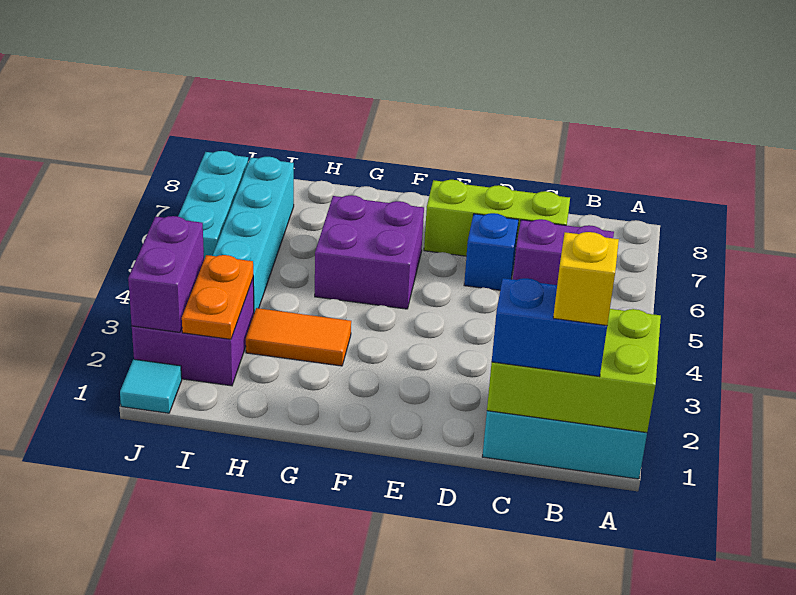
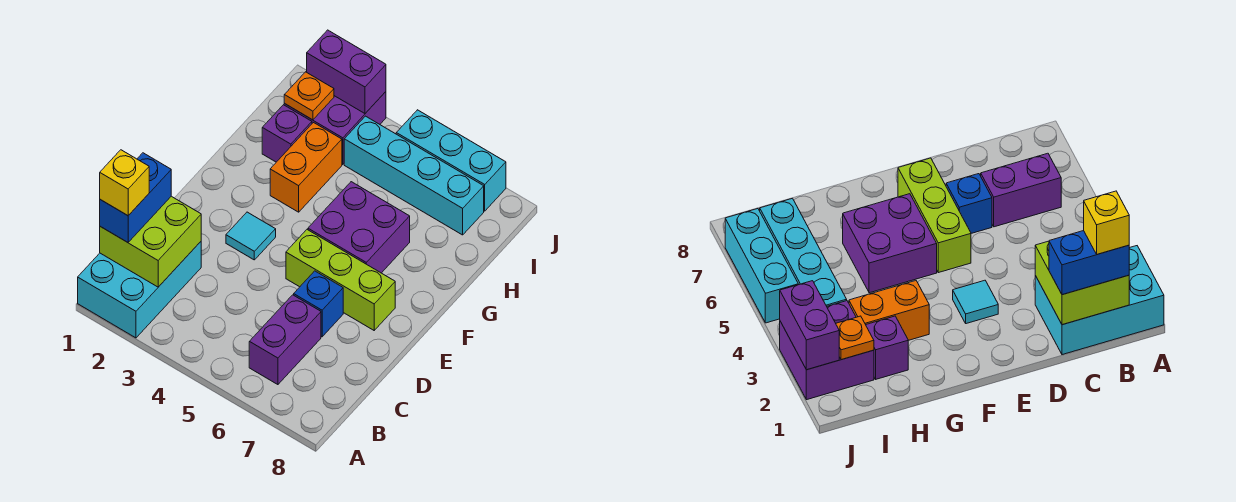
lime brick A1:C2 level 2 -> lime brick B1:C2 level 2
lime brick C7:E7 level 1 -> lime brick E5:E7 level 1
orange tile G3:H3 level 1 -> orange brick G3:H3 level 1
none -> purple brick H2 level 1
orange plate I2:I3 level 2 -> orange plate I2 level 2
cyan tile J1 level 1 -> cyan tile E3 level 1

